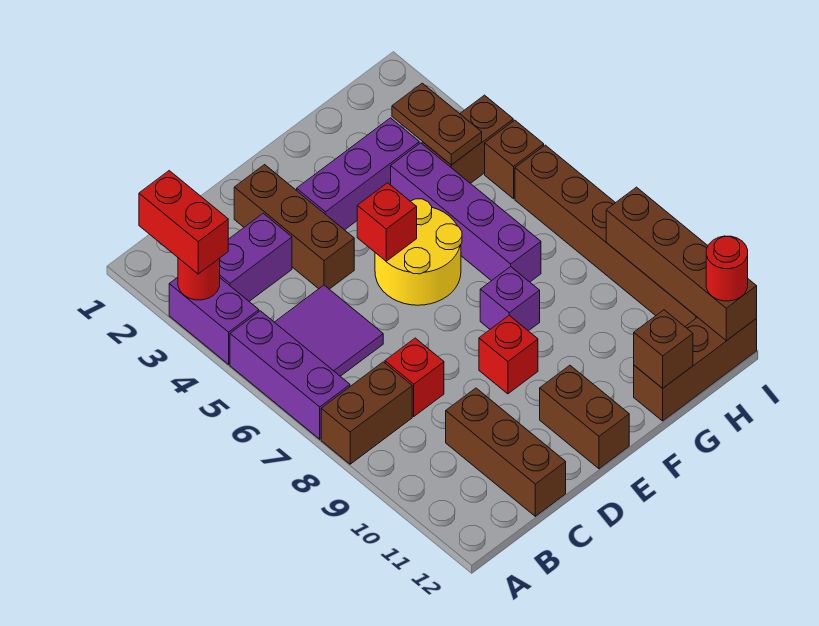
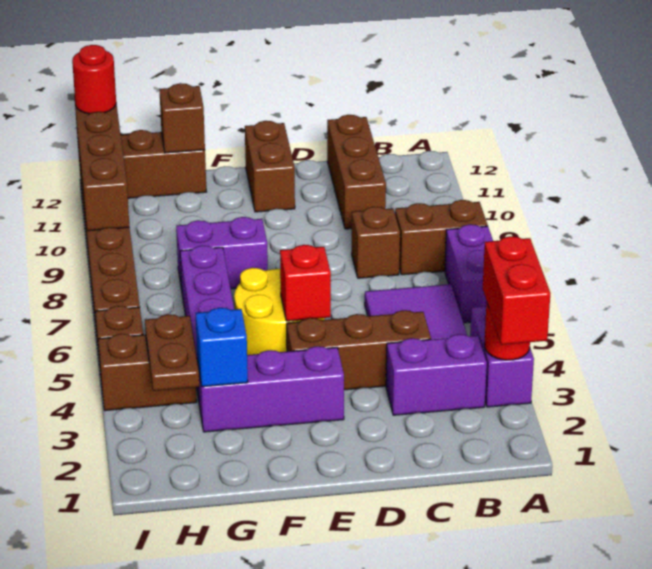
purple brick A5:A7 level 1 -> purple brick A6:A7 level 1
red brick C8 level 1 -> brown brick C8 level 1
brown brick D2:D4 level 1 -> brown brick C4:E4 level 1
red brick E9 level 1 -> none
purple brick F8 level 1 -> purple brick F8:G8 level 1
none -> blue brick G3 level 2

